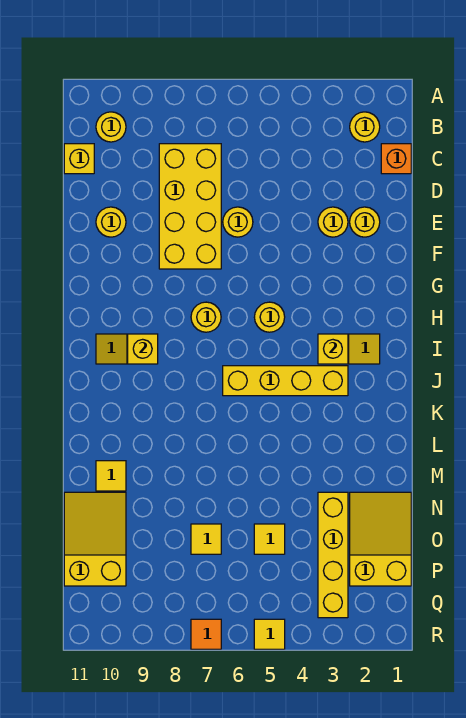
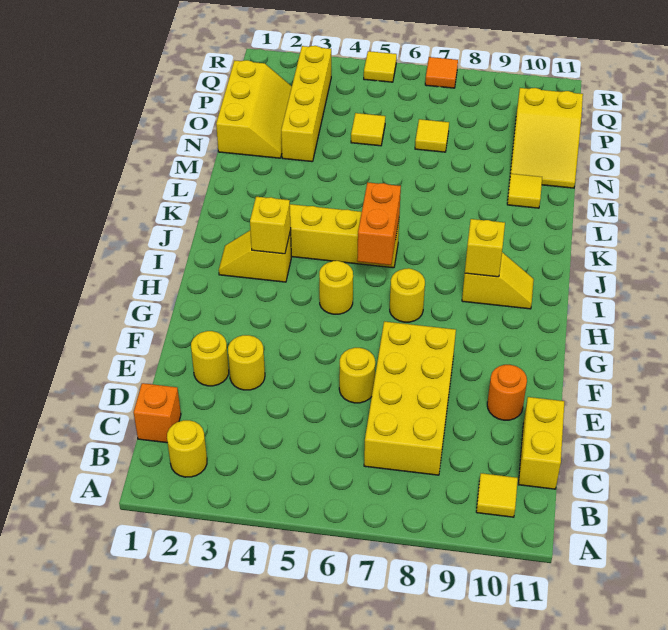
yellow round brick B10 level 1 -> yellow tile B10 level 1
yellow brick C11 level 1 -> yellow brick C11:D11 level 1
yellow round brick E10 level 1 -> orange round brick E10 level 1
none -> orange brick I6:J6 level 2
yellow slope N1:P2 level 1 top P -> yellow slope N1:P2 level 1 top 1

